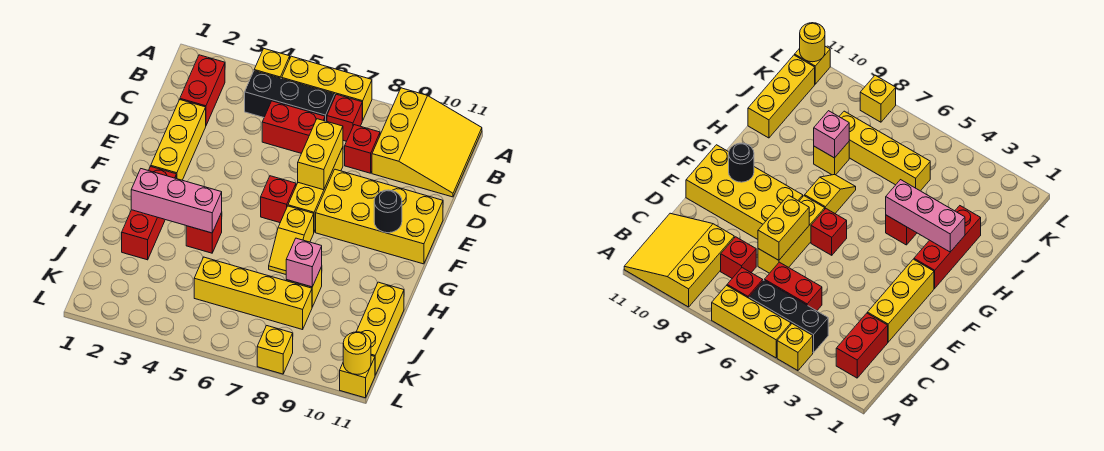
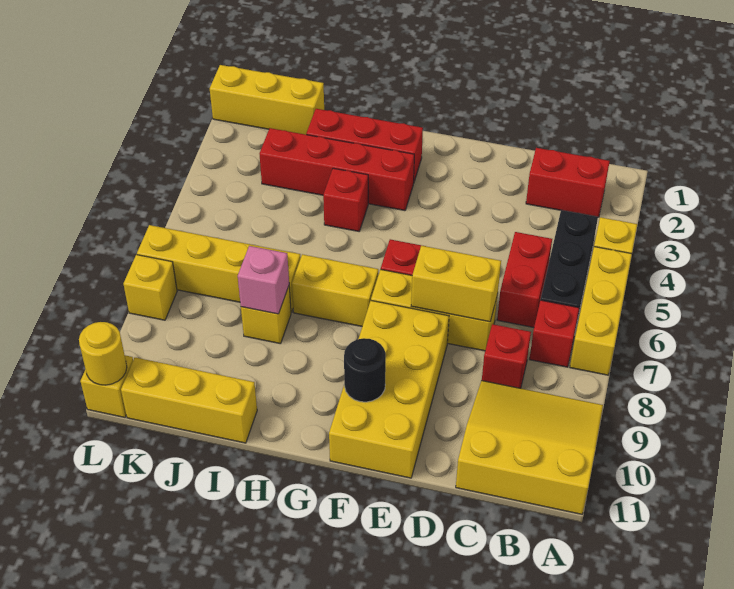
yellow slope A9:C11 level 1 top 9 -> yellow slope A9:C11 level 1 top 11
yellow brick D2:F2 level 1 -> yellow brick J1:L1 level 1
none -> red brick G3:J3 level 1
yellow slope G7:H7 level 1 top G -> yellow brick G7:H7 level 1
pink brick H2:H4 level 2 -> none
yellow brick J5:J8 level 1 -> yellow brick I7:L7 level 1

